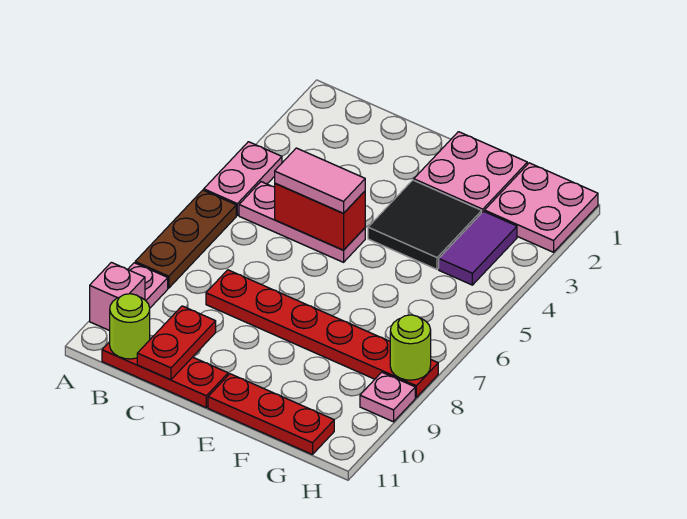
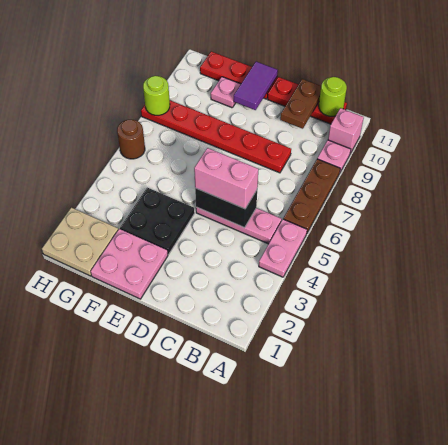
red brick C5:D5 level 2 -> black brick C5:D5 level 2
pink tile C5:D5 level 3 -> pink brick C5:D5 level 3
red plate C10:C11 level 2 -> brown plate C10:C11 level 2
black tile E3:F4 level 1 -> black plate E3:F4 level 1
pink plate G1:H2 level 1 -> tan plate G1:H2 level 1
purple tile G3:G4 level 1 -> purple tile E10:E11 level 2
none -> brown round brick H6 level 1
pink plate H9 level 1 -> pink plate F10 level 1

